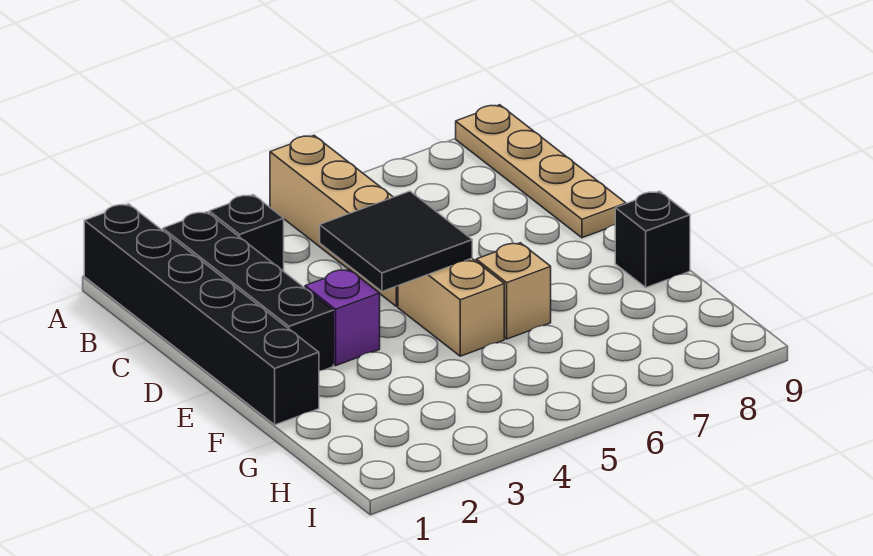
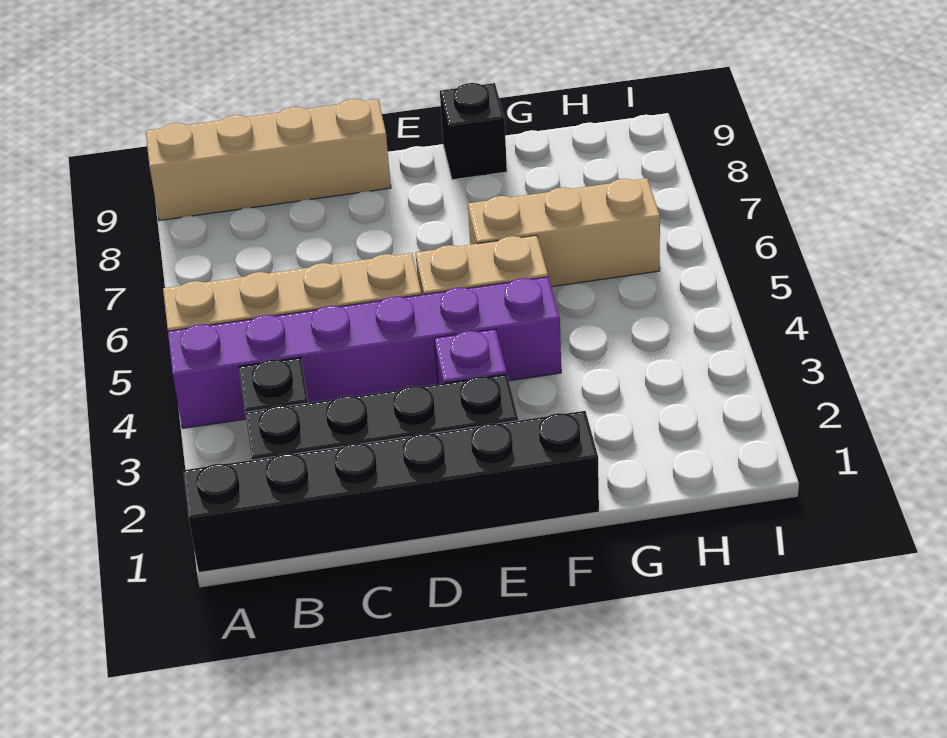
none -> purple brick A4:F4 level 1
tan plate A9:D9 level 1 -> tan brick A9:D9 level 1
black tile D4:E5 level 2 -> none
tan brick F6 level 1 -> tan brick F6:H6 level 1

